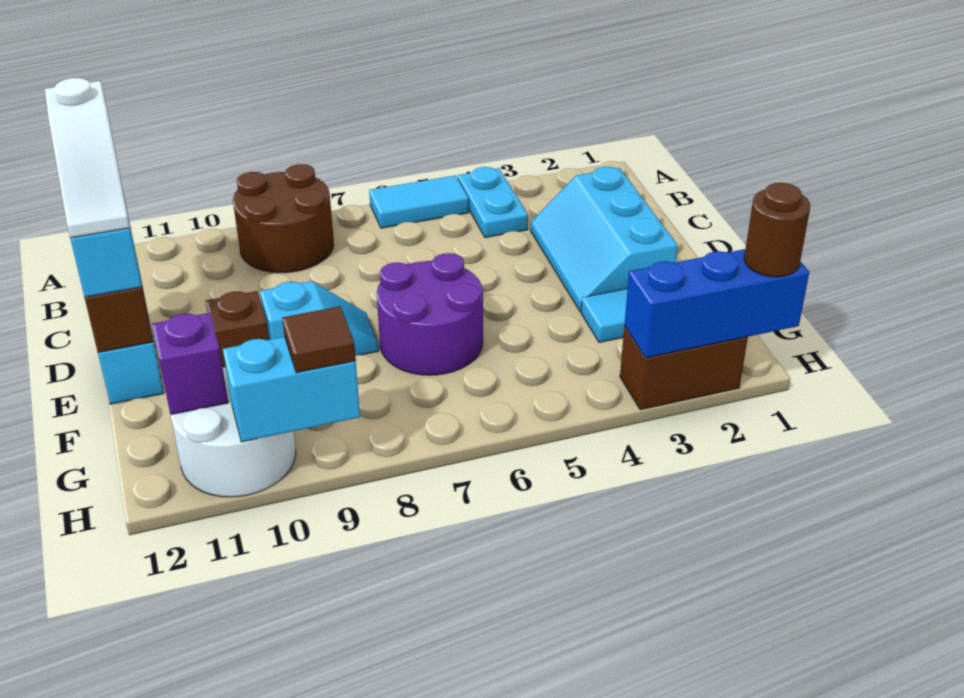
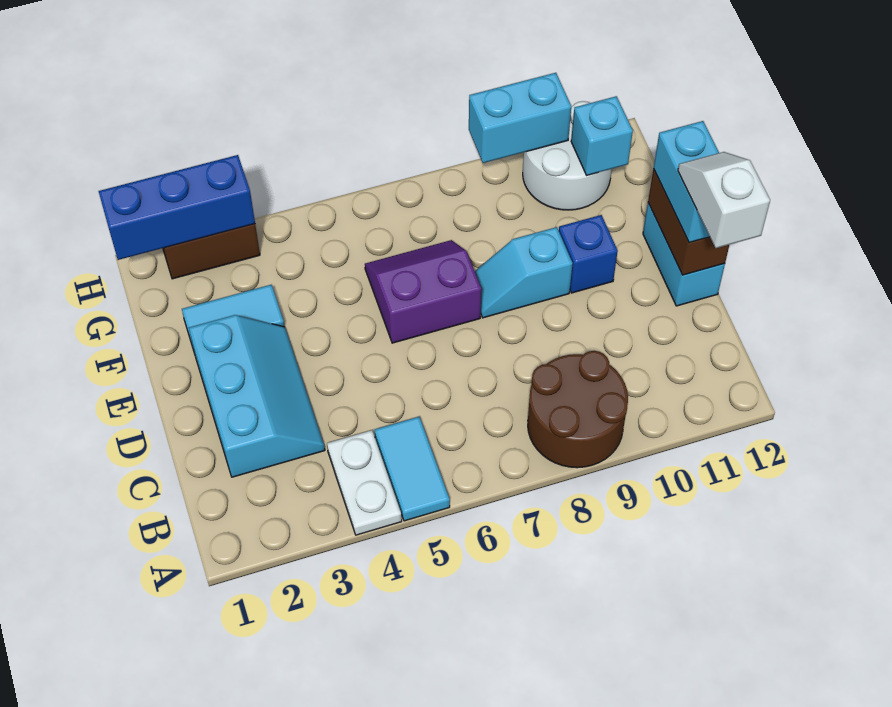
cyan plate A4:B4 level 1 -> white plate A4:B4 level 1
cyan tile A5:A6 level 1 -> cyan tile A5:B5 level 1
white slope C12:E12 level 4 top C -> white slope C12:D12 level 4 top C
purple round brick E6:F7 level 1 -> purple slope E6:F7 level 1 top E
brown brick E10 level 1 -> blue brick E10 level 1
purple brick G11 level 2 -> cyan brick G11 level 2
brown round brick H1 level 3 -> none
brown tile H9 level 3 -> none

